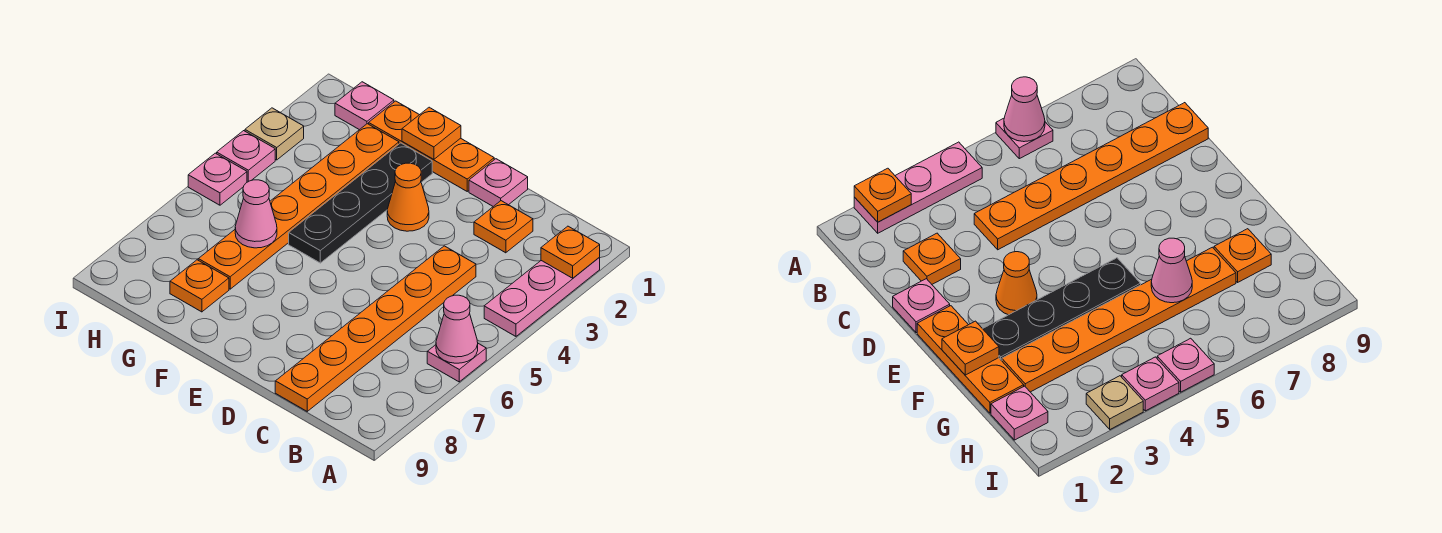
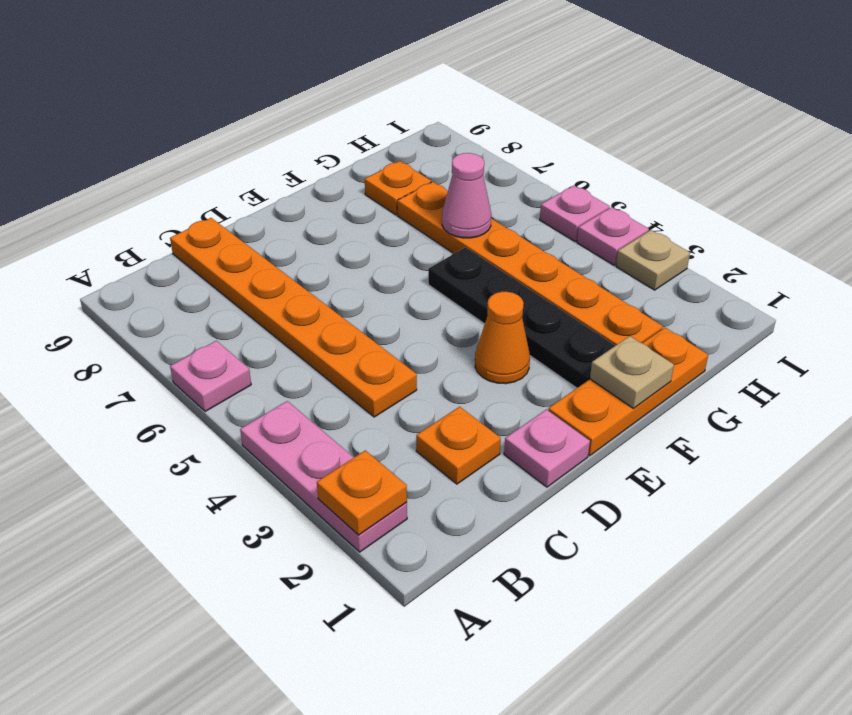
pink cone A6 level 2 -> none
orange plate F1 level 2 -> tan plate F1 level 2
pink plate H1 level 1 -> none

